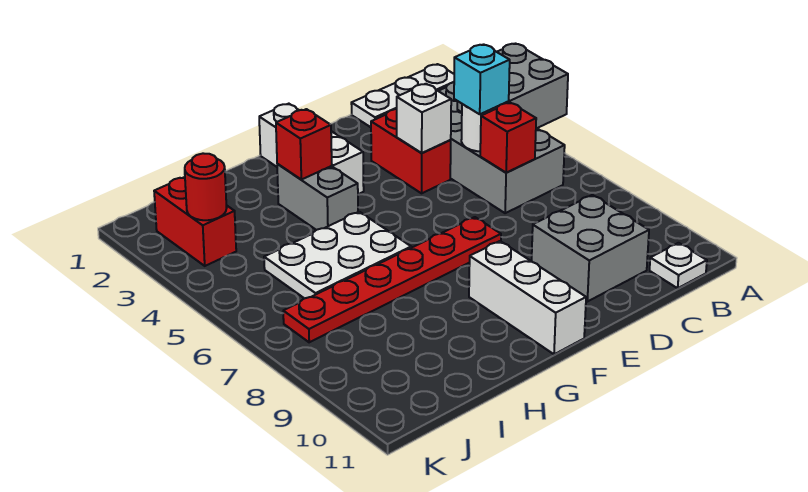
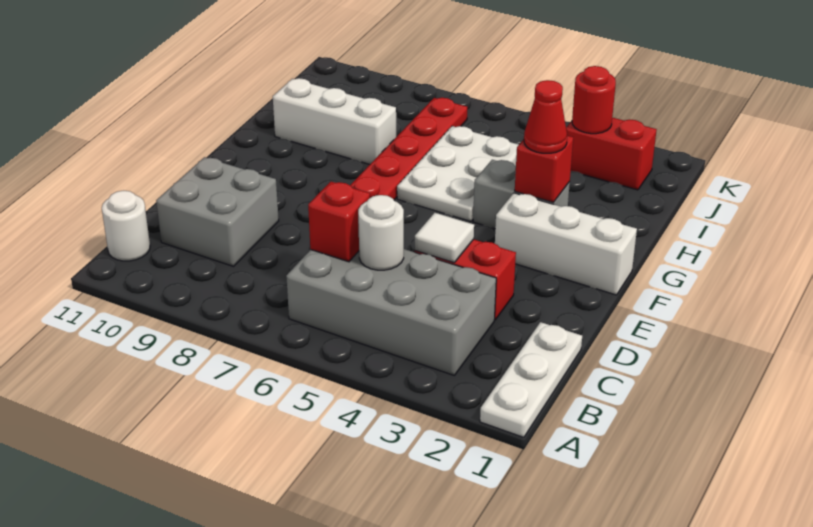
grey brick A4:B5 level 2 -> none
white plate B11 level 1 -> white round brick B11 level 1
cyan brick C5 level 3 -> none
white brick D4 level 2 -> white tile D4 level 2
white brick F9:F11 level 1 -> white brick H8:H10 level 1
none -> red cone G3 level 3

